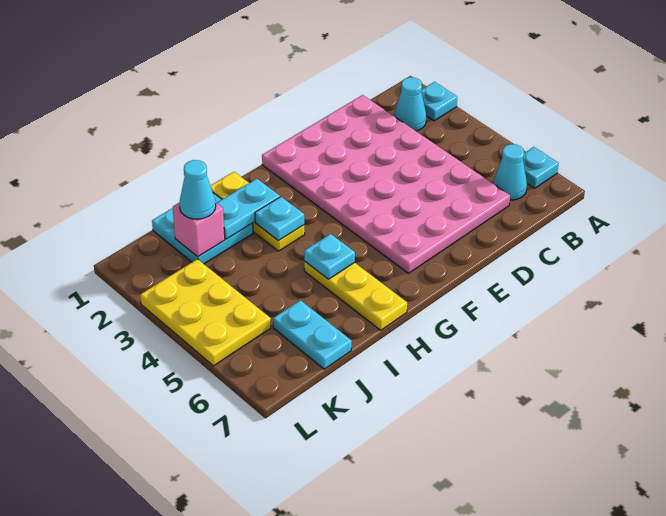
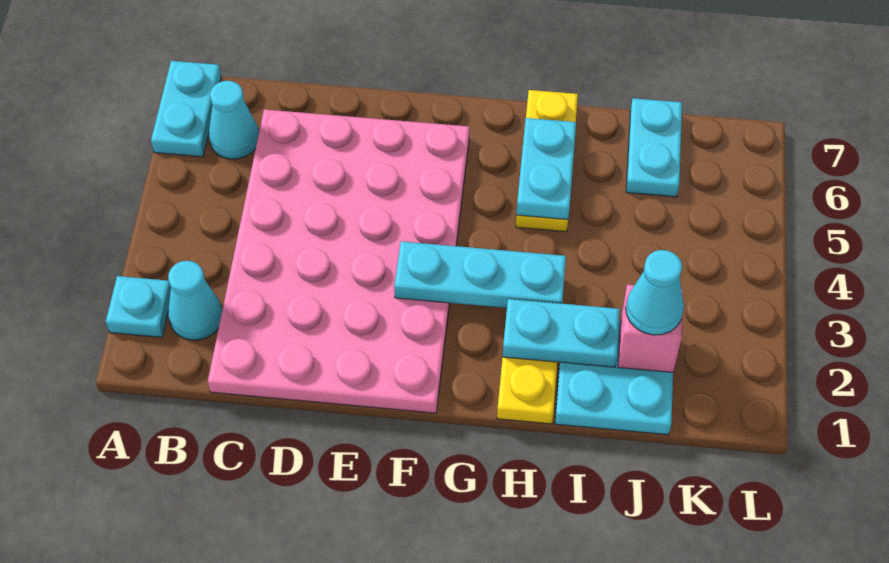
cyan plate A6 level 1 -> cyan plate A6:A7 level 1
cyan plate H3 level 2 -> cyan plate F3:H3 level 2
cyan plate H5 level 2 -> cyan plate H5:H6 level 2
yellow plate K3:L5 level 1 -> none

